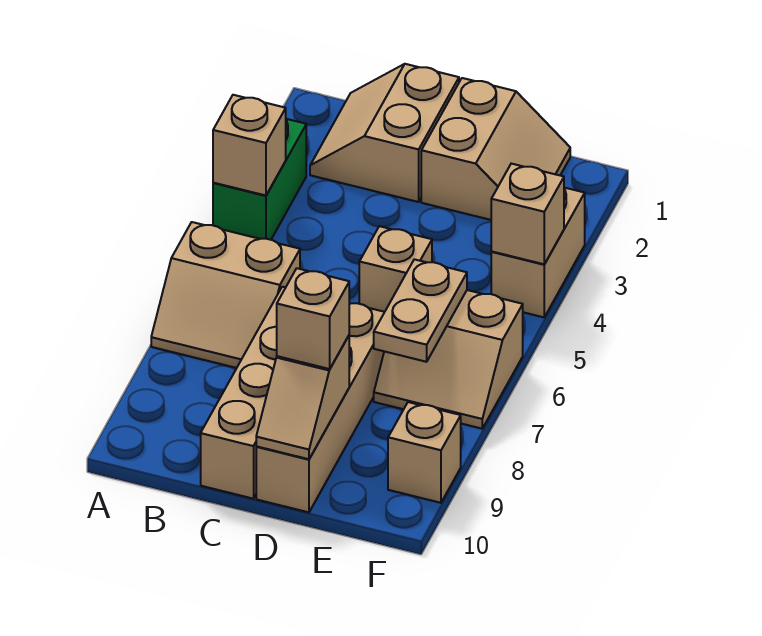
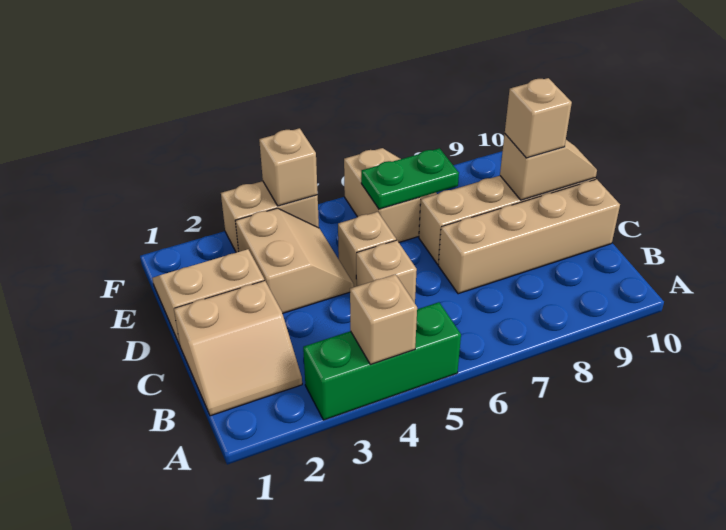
green brick A3:A4 level 1 -> green brick A3:A5 level 1
tan slope A6:B7 level 1 top 6 -> tan slope D3:E4 level 1 top 3
tan plate E6:E7 level 2 -> green plate E6:E7 level 2
tan brick F9 level 1 -> tan brick C5 level 1

